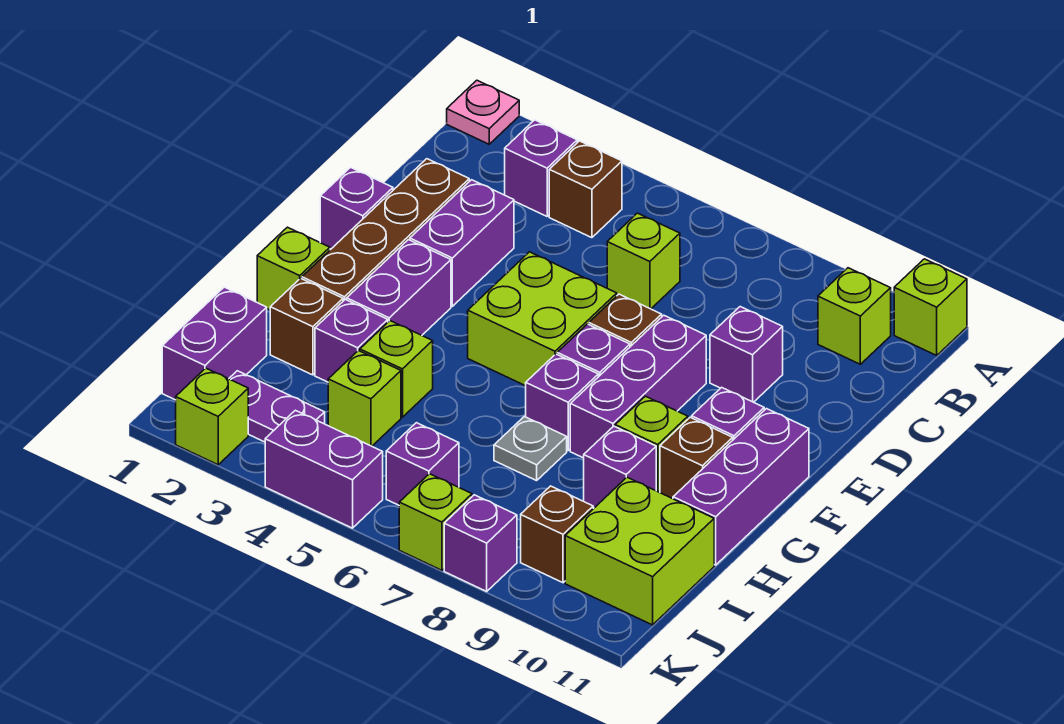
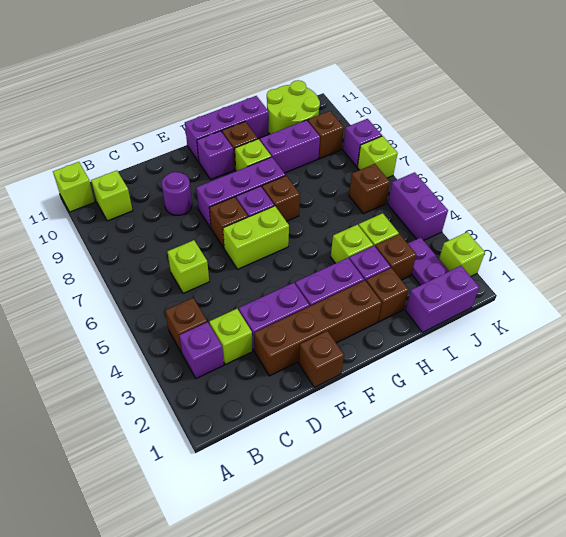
pink plate A1 level 1 -> none
purple brick D9 level 1 -> purple round brick D9 level 1
purple brick E1 level 1 -> brown brick E1 level 1
lime brick E5:F6 level 1 -> lime brick E6:F6 level 1
lime brick G1 level 1 -> lime brick C3 level 1
purple brick G7 level 1 -> brown brick G7 level 1
grey plate H7 level 1 -> none
purple brick H9 level 1 -> purple brick H9:I9 level 1
none -> brown brick I3 level 1
lime brick I10:J11 level 1 -> lime round brick I10:J11 level 1
purple brick J6 level 1 -> brown brick J6 level 1

